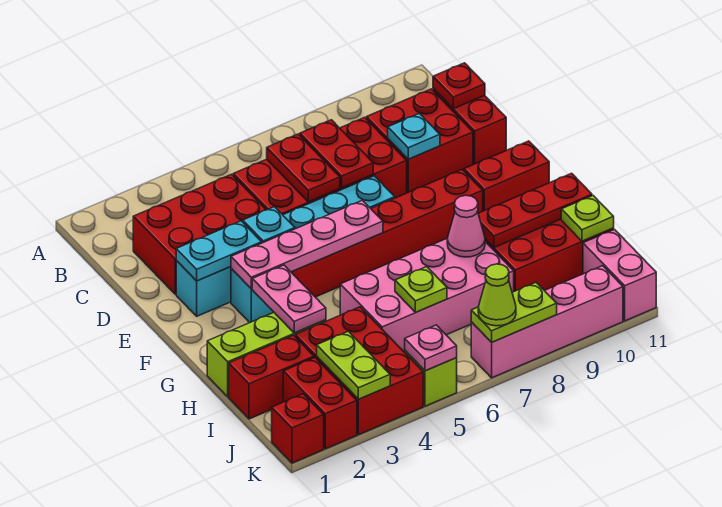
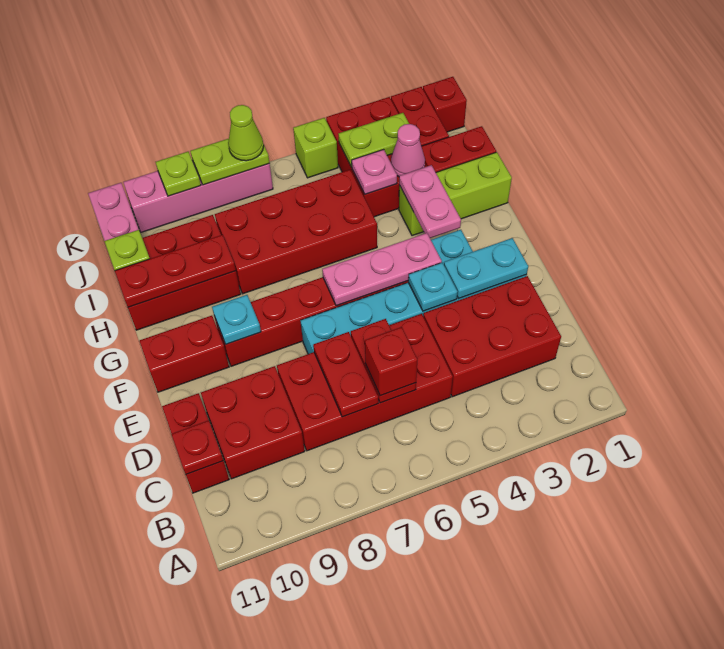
none -> red brick C6 level 3
cyan plate D9 level 2 -> cyan plate F9 level 2
pink plate F3:F6 level 2 -> pink plate F4:F6 level 2
pink brick H5:I8 level 1 -> red brick H5:I8 level 1
pink cone H8 level 2 -> pink cone I3 level 2
lime plate I6 level 2 -> lime plate K9 level 2
lime plate J3:K3 level 2 -> lime plate J3:J4 level 2
pink plate K5 level 2 -> pink plate I4 level 2

